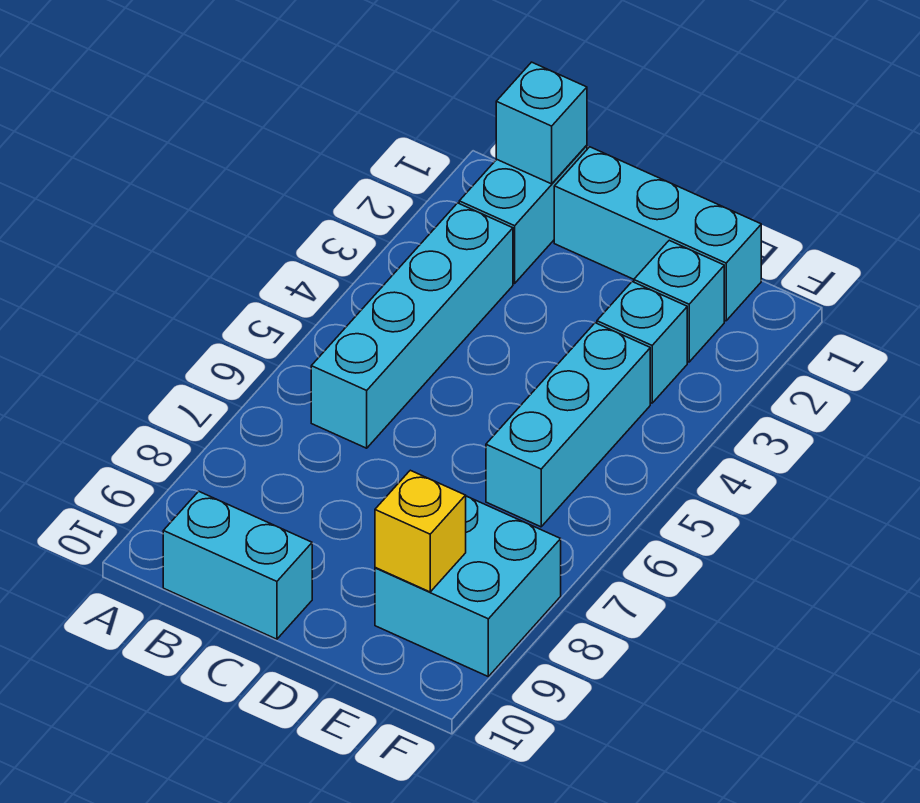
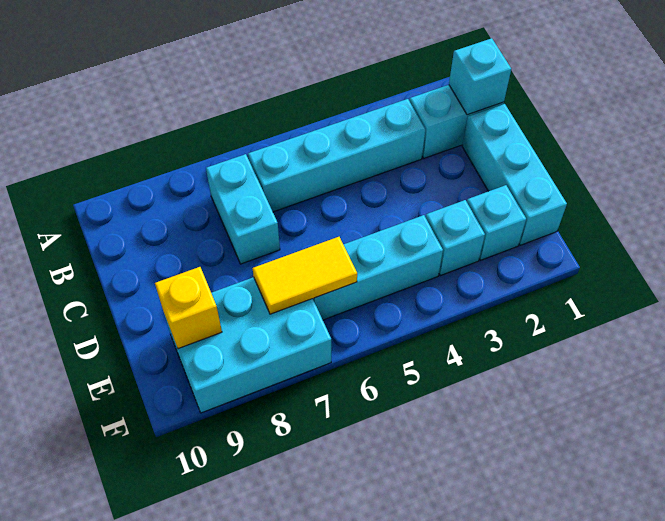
cyan brick B10:C10 level 1 -> cyan brick B7:C7 level 1
none -> yellow tile E6:E7 level 2
cyan brick E8:F9 level 1 -> cyan brick E7:F9 level 1

